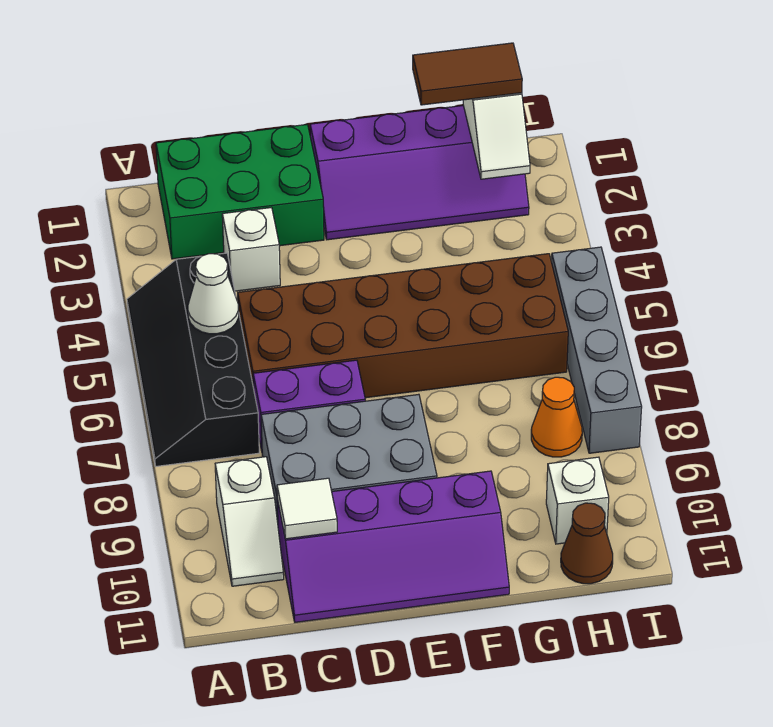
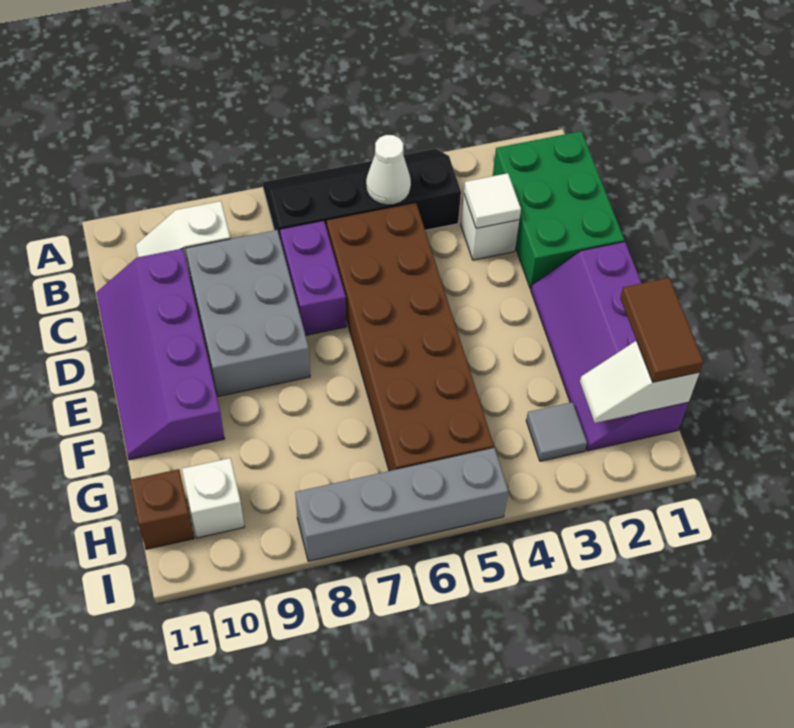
white tile C10 level 2 -> white tile C3 level 2
none -> grey tile H3 level 1
orange cone H8 level 1 -> none
brown cone H11 level 1 -> brown brick H11 level 1

